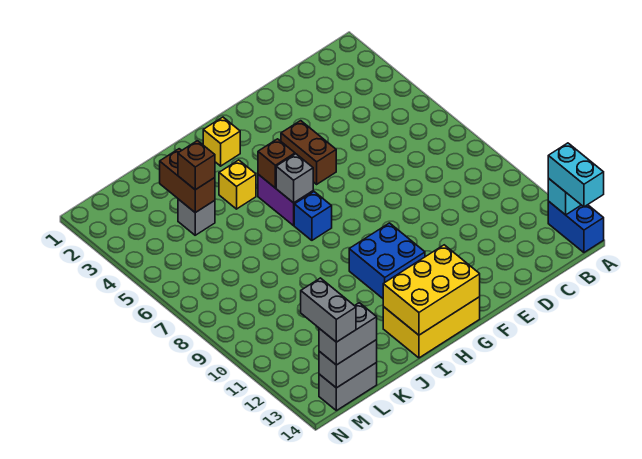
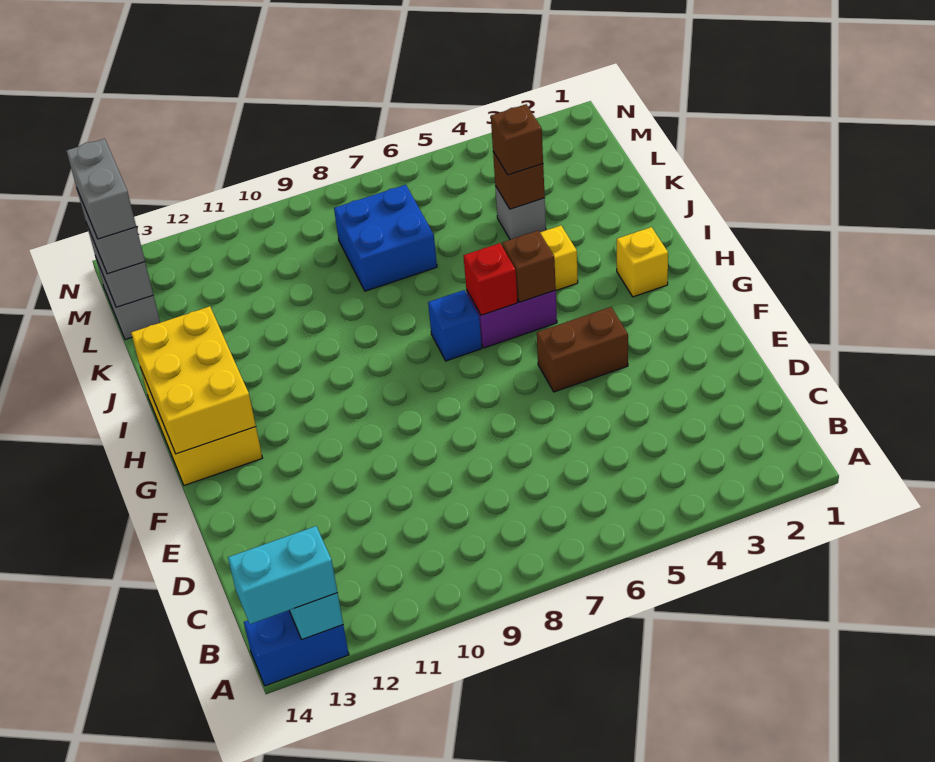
blue brick G10:H11 level 1 -> blue brick K7:L8 level 1
grey brick H6 level 2 -> red brick H6 level 2
brown brick K3:K4 level 2 -> brown brick K4 level 2
grey brick M13:M14 level 4 -> grey brick L14:M14 level 4

